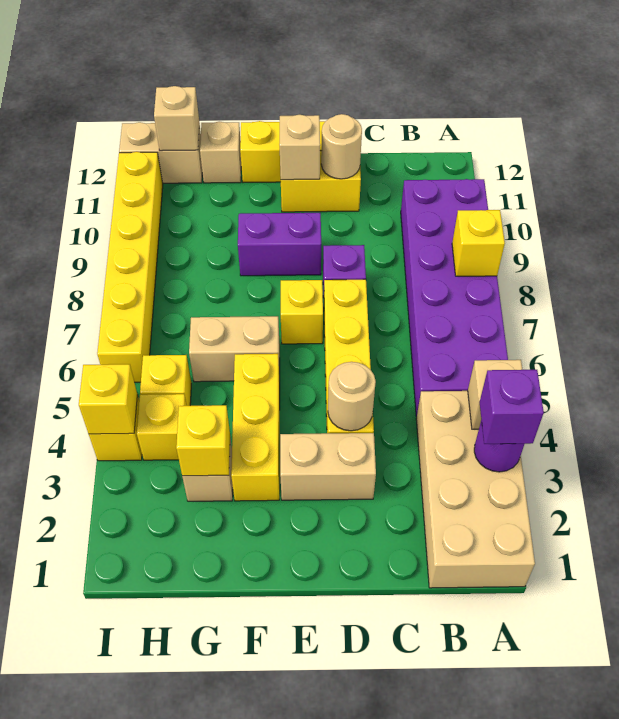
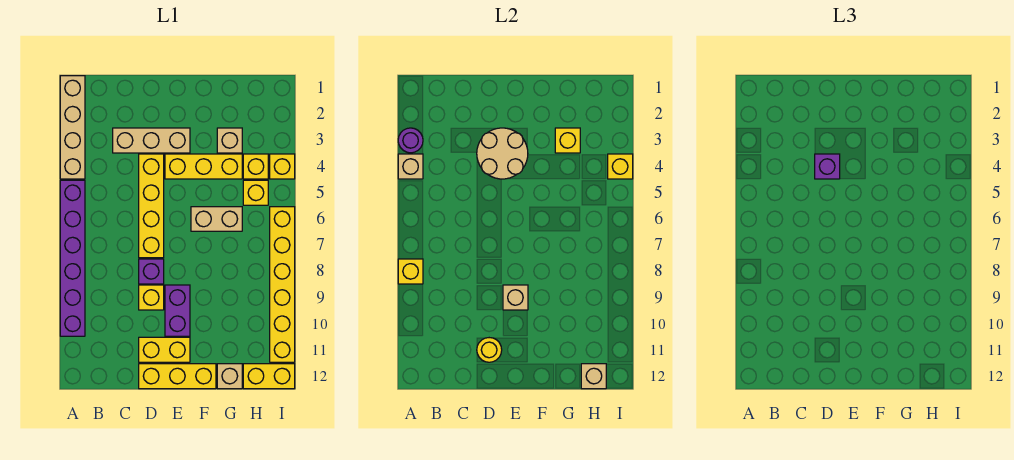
tan brick A1:B4 level 1 -> tan brick A1:A4 level 1
purple brick A3 level 3 -> purple brick D4 level 3
purple brick A5:B10 level 1 -> purple brick A5:A10 level 1
tan brick D3:E3 level 1 -> tan brick C3:E3 level 1
tan round brick D4 level 2 -> tan round brick D3:E4 level 2
tan round brick D11 level 2 -> yellow round brick D11 level 2
yellow brick E7 level 1 -> yellow brick D9 level 1
purple brick E9:F9 level 1 -> purple brick E9:E10 level 1
tan brick E11 level 2 -> tan brick E9 level 2
yellow brick F3:F5 level 1 -> yellow brick E4:G4 level 1
tan brick H12:I12 level 1 -> yellow brick H12:I12 level 1

